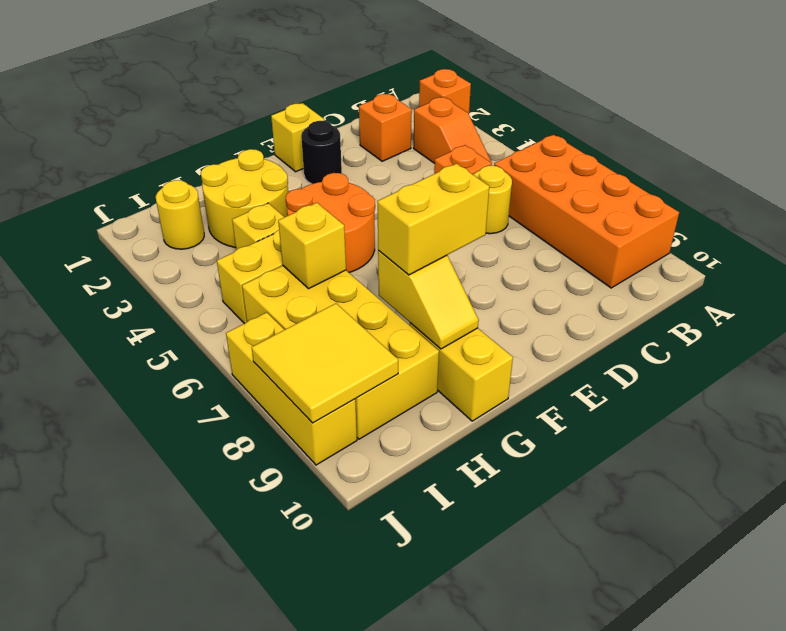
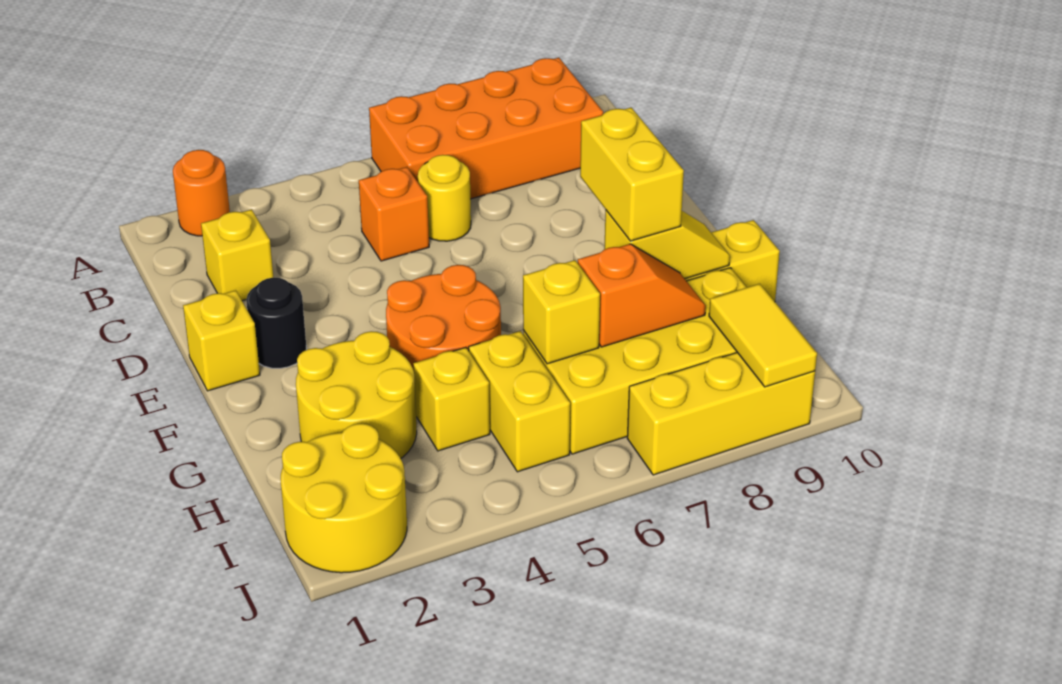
orange brick A2 level 1 -> orange round brick A2 level 1
orange slope B3:B4 level 1 top 3 -> orange slope H7:H8 level 2 top 7
orange brick C2 level 1 -> yellow brick C2 level 1
yellow round brick I2 level 1 -> yellow round brick I1:J2 level 1
yellow tile I8:J9 level 2 -> yellow tile I9:J9 level 2

